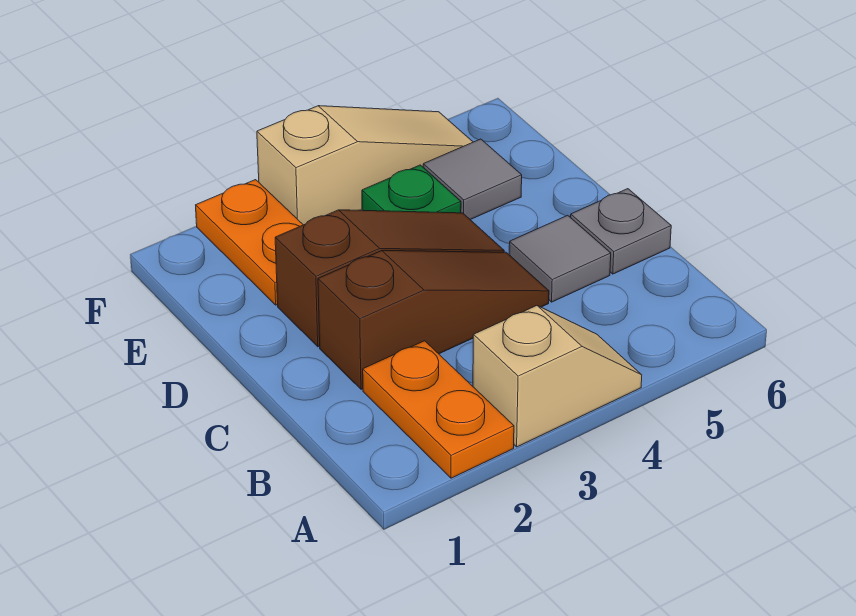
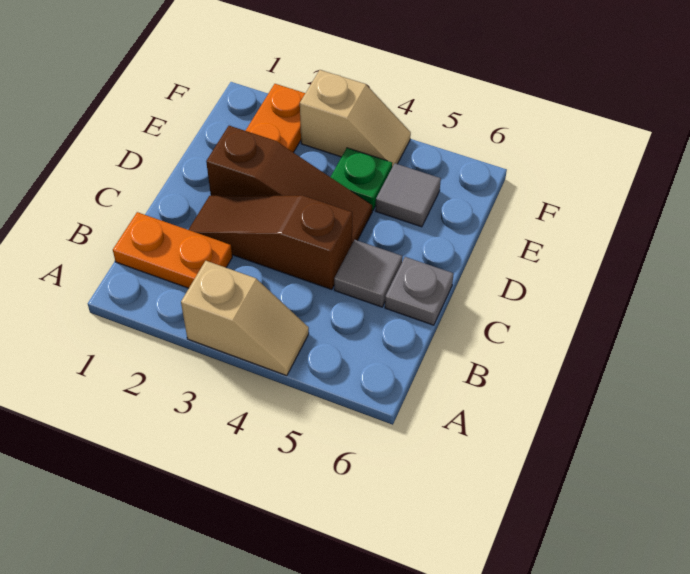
orange plate A2:B2 level 1 -> orange plate B1:B2 level 1
brown slope C2:C4 level 1 top 2 -> brown slope C2:C4 level 1 top 4
tan slope F3:F5 level 1 top 3 -> tan slope F3:F4 level 1 top 3

